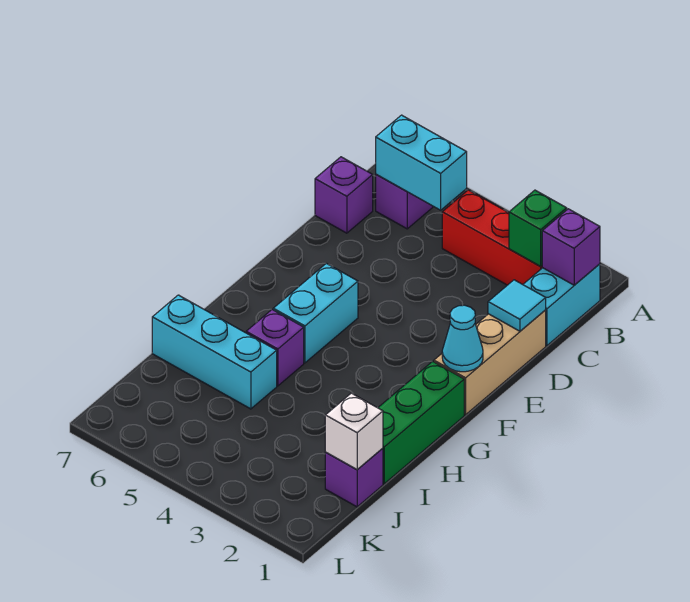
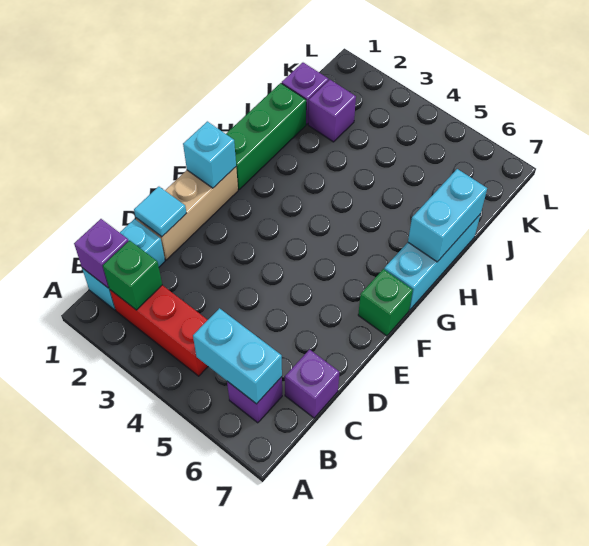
cyan cone F1 level 2 -> cyan brick F1 level 2
cyan brick F5:G5 level 1 -> cyan brick H7:I7 level 2
none -> green brick F7 level 1
purple brick H5 level 1 -> purple brick J2 level 1
cyan brick I5:I7 level 1 -> cyan brick G7:I7 level 1
white brick J1 level 2 -> none

